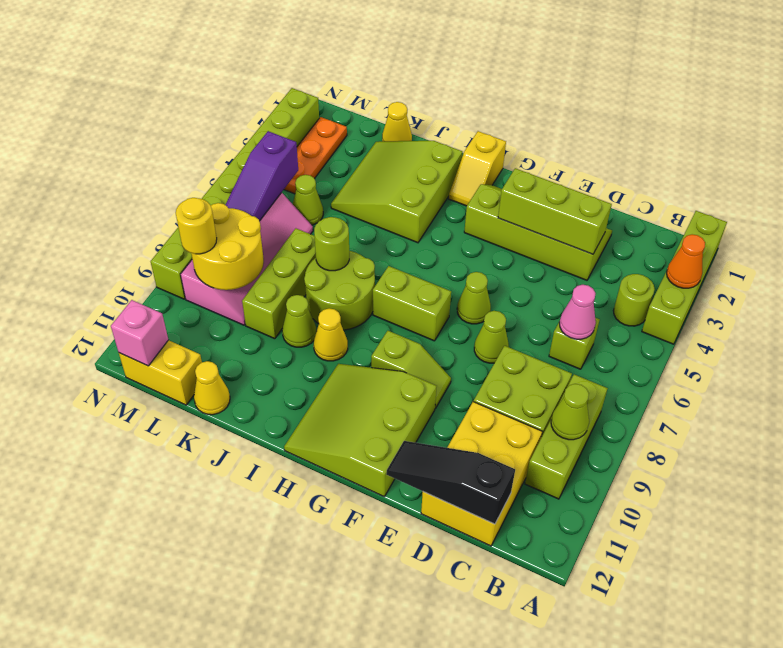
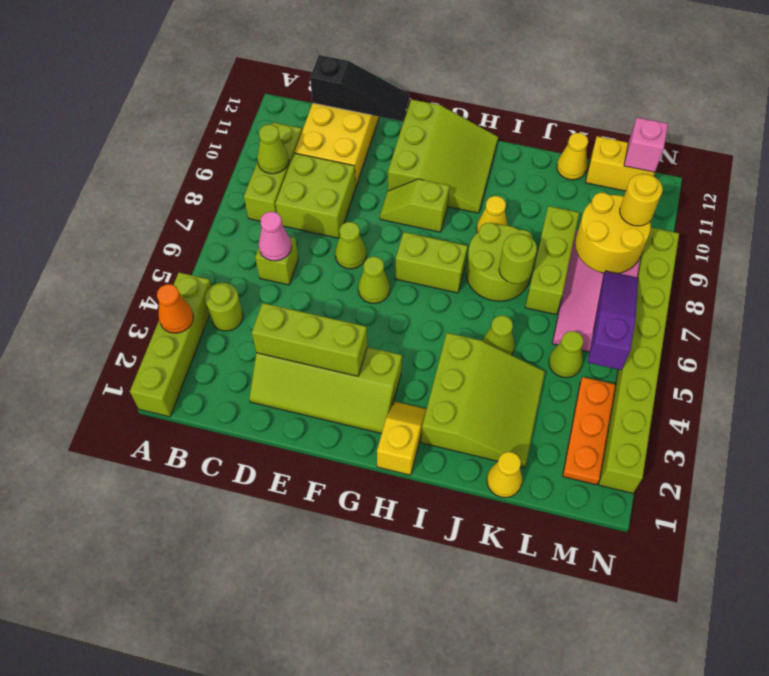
lime cone J9 level 1 -> lime cone J5 level 1

